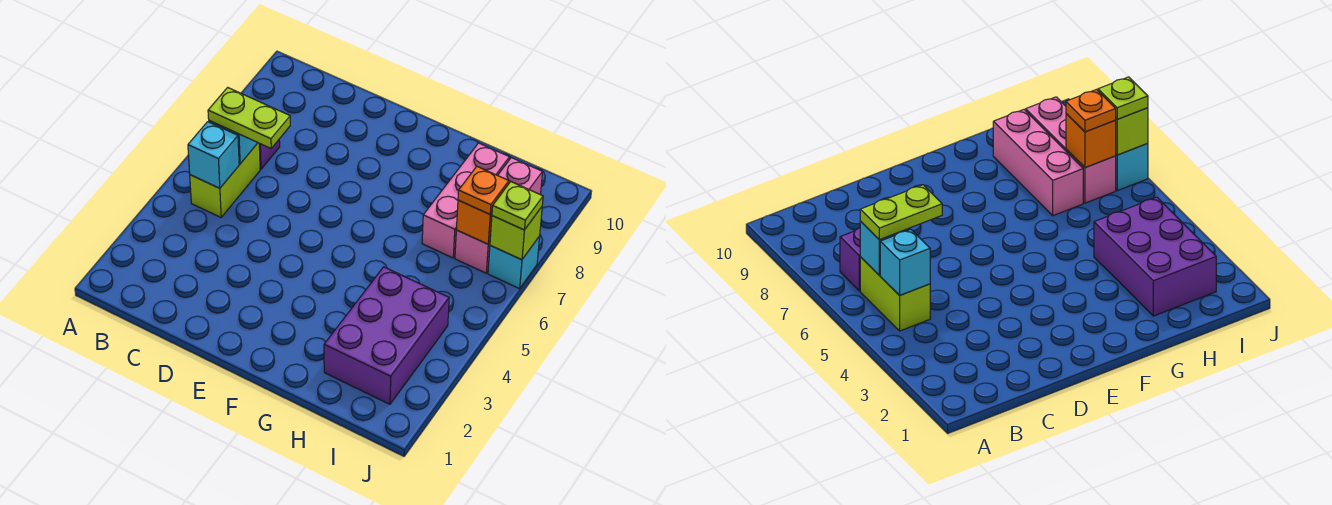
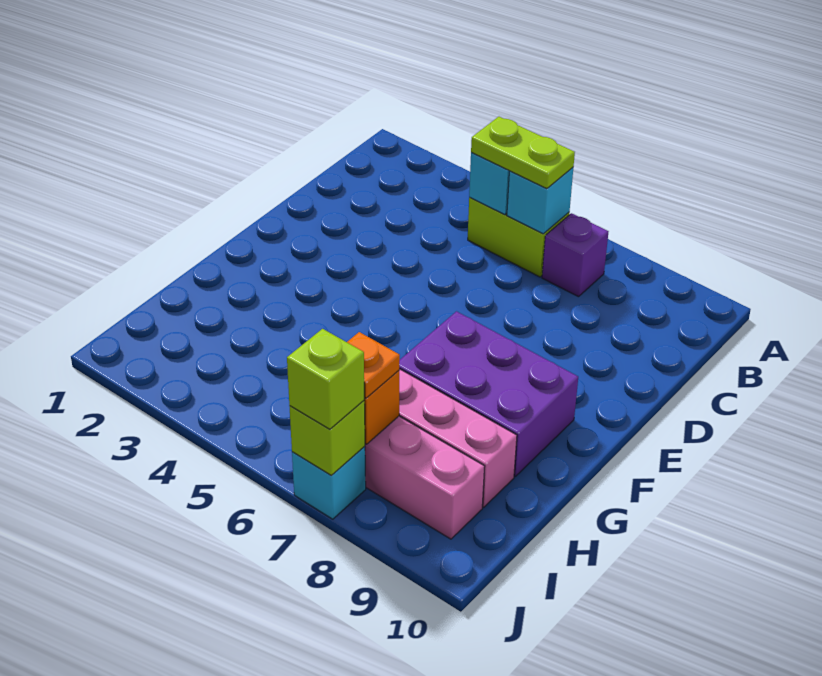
lime plate B6:C6 level 3 -> lime plate B5:B6 level 3
purple brick H2:I4 level 1 -> purple brick F7:G9 level 1
lime plate J7 level 3 -> lime brick J7 level 3

